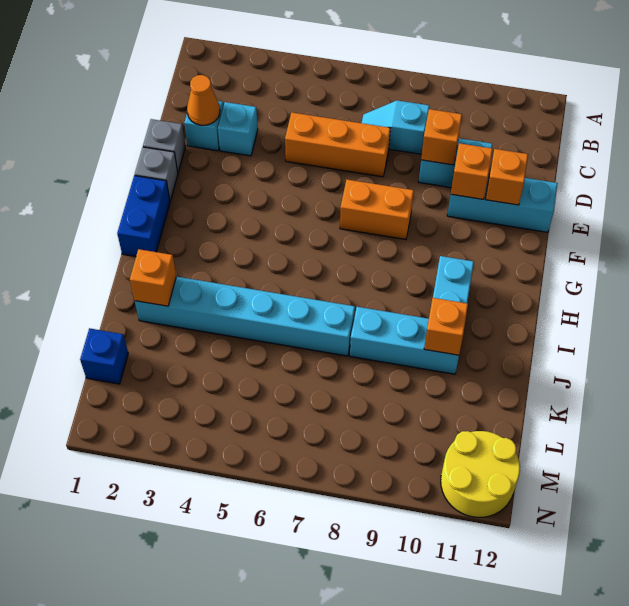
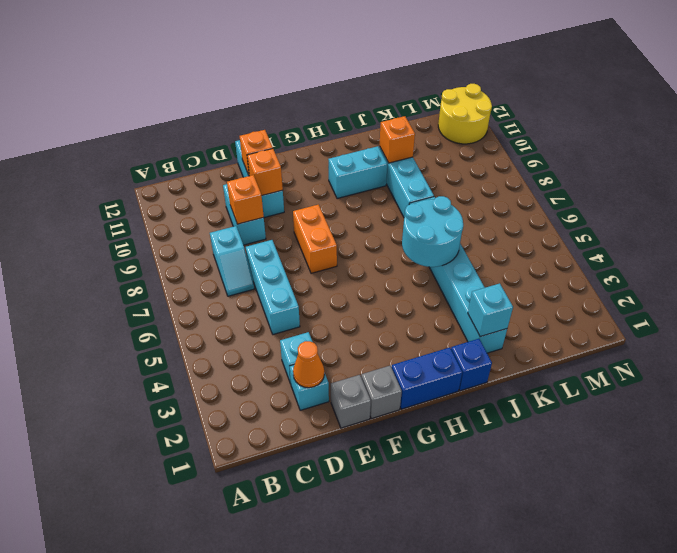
orange brick D5:D7 level 1 -> cyan brick D5:D7 level 1
none -> cyan round brick I5:J6 level 2
orange brick J2 level 2 -> cyan brick J2 level 2
blue brick L1 level 1 -> blue brick I1 level 1

